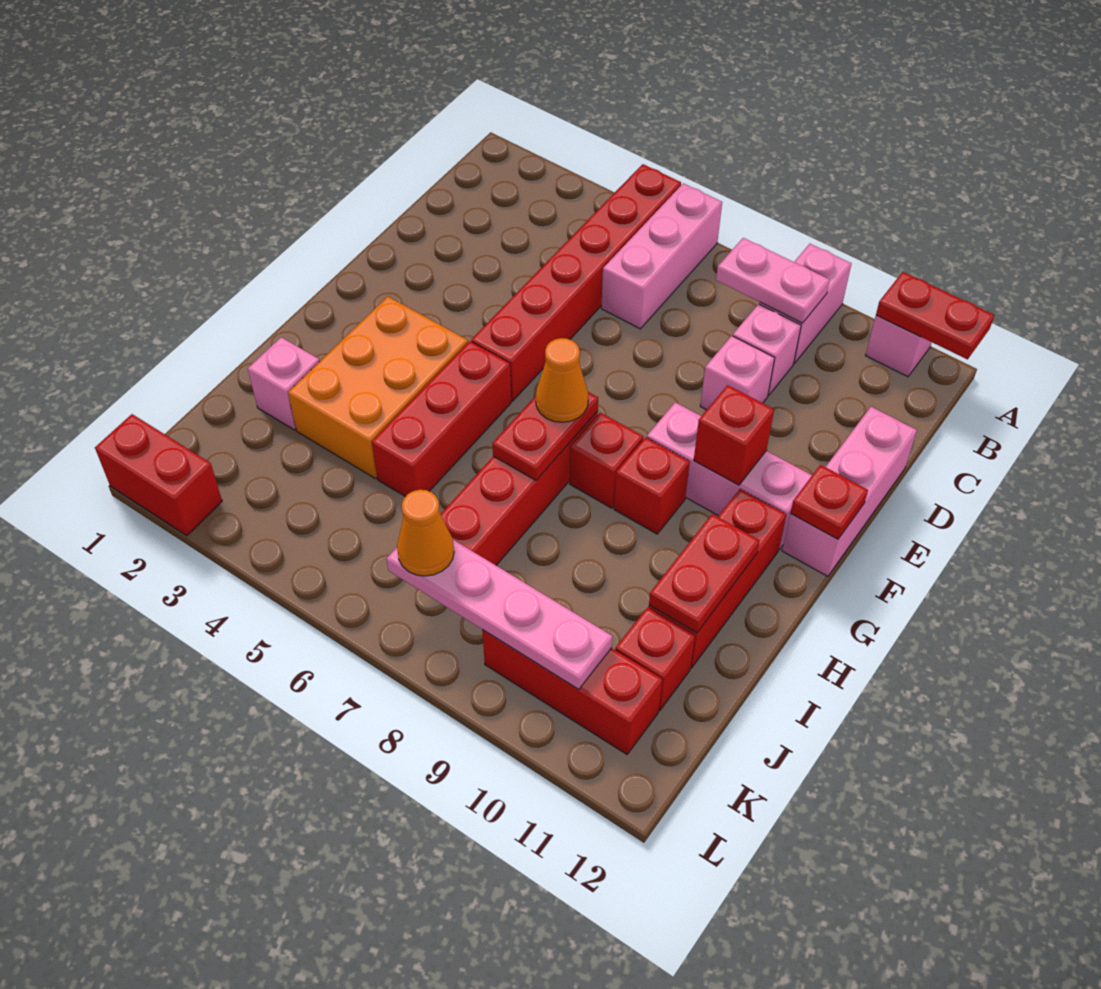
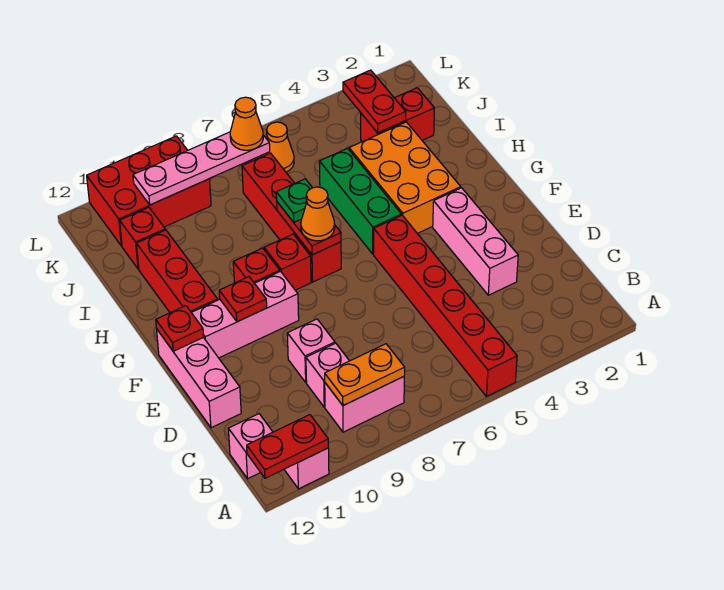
pink brick A6:C6 level 1 -> pink brick D3:F3 level 1
pink brick A9:B9 level 1 -> pink brick B8:B9 level 1
pink plate B8:B9 level 2 -> orange plate B8:B9 level 2
red brick F10 level 2 -> red plate F10 level 2
red brick G5:I5 level 1 -> green brick G5:I5 level 1
none -> green plate H7 level 3
red plate H11:I11 level 2 -> red plate J3:K3 level 2
pink brick I2 level 1 -> pink brick B12 level 1
none -> orange cone K6 level 1
red brick K9:K11 level 1 -> red brick K9:L11 level 1
red brick L1:L2 level 1 -> red brick J2:J3 level 1

